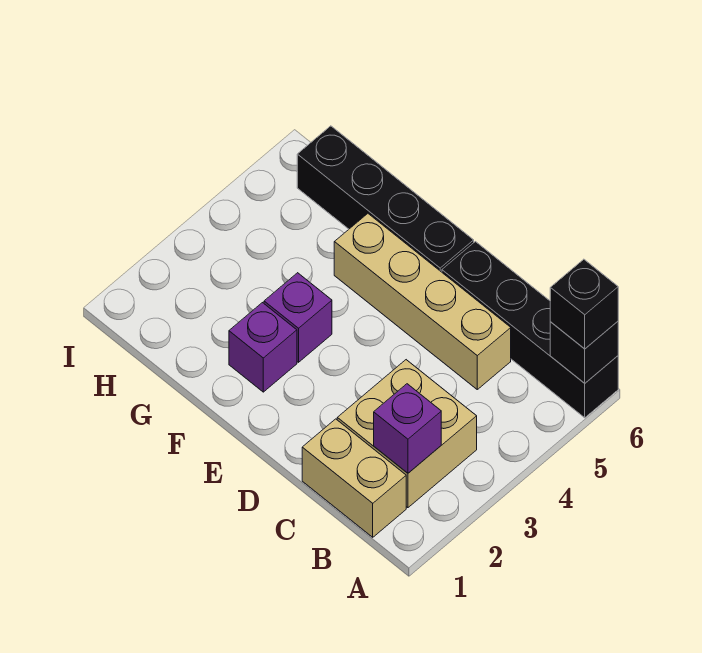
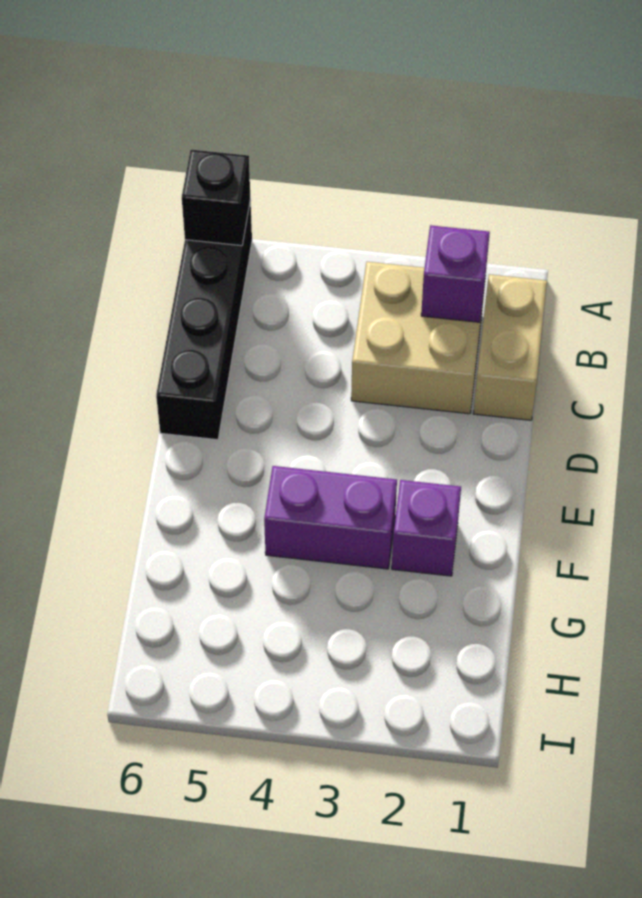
black brick A6 level 3 -> none
tan brick C5:F5 level 1 -> none
black brick E6:H6 level 1 -> none
purple brick F3 level 1 -> purple brick F3:F4 level 1

